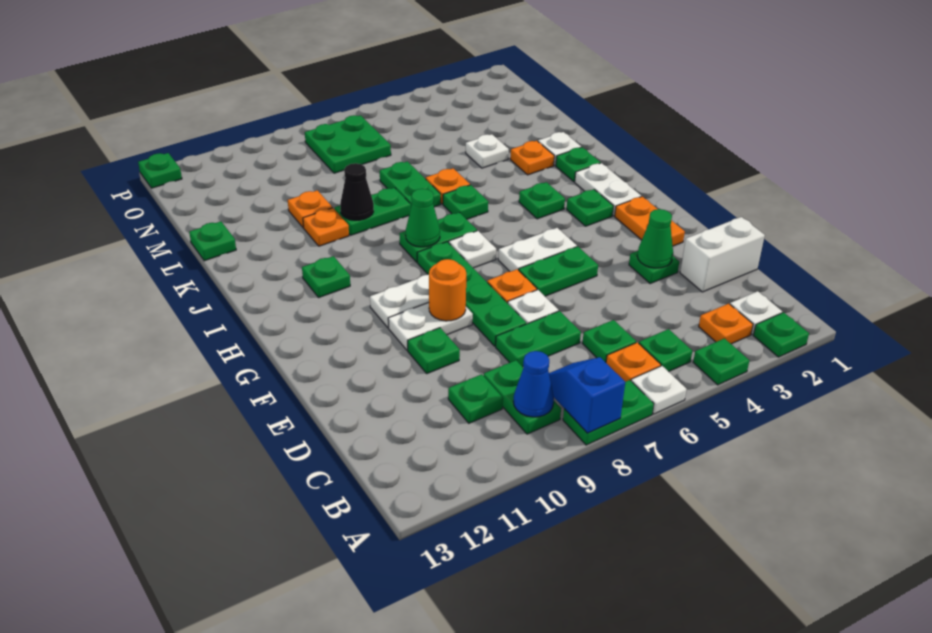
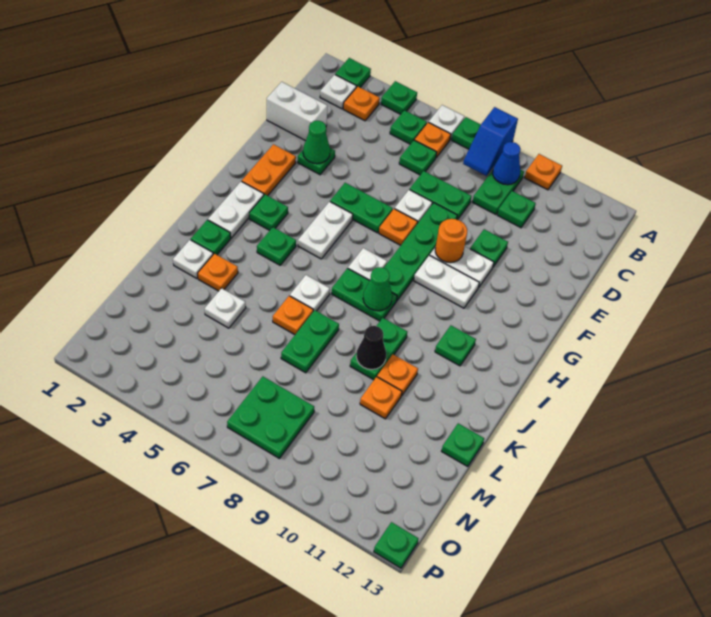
none -> orange plate A10 level 1
white plate G5:G6 level 1 -> white plate G5:H5 level 1
green plate J6 level 1 -> white plate J6 level 1
green plate K8:K9 level 1 -> green plate J9:K9 level 1

